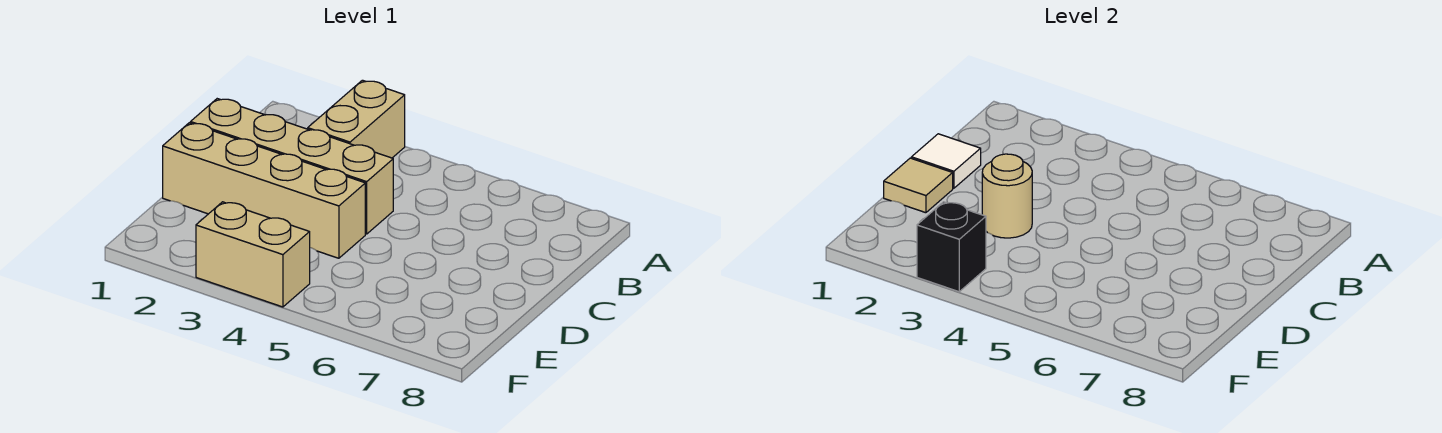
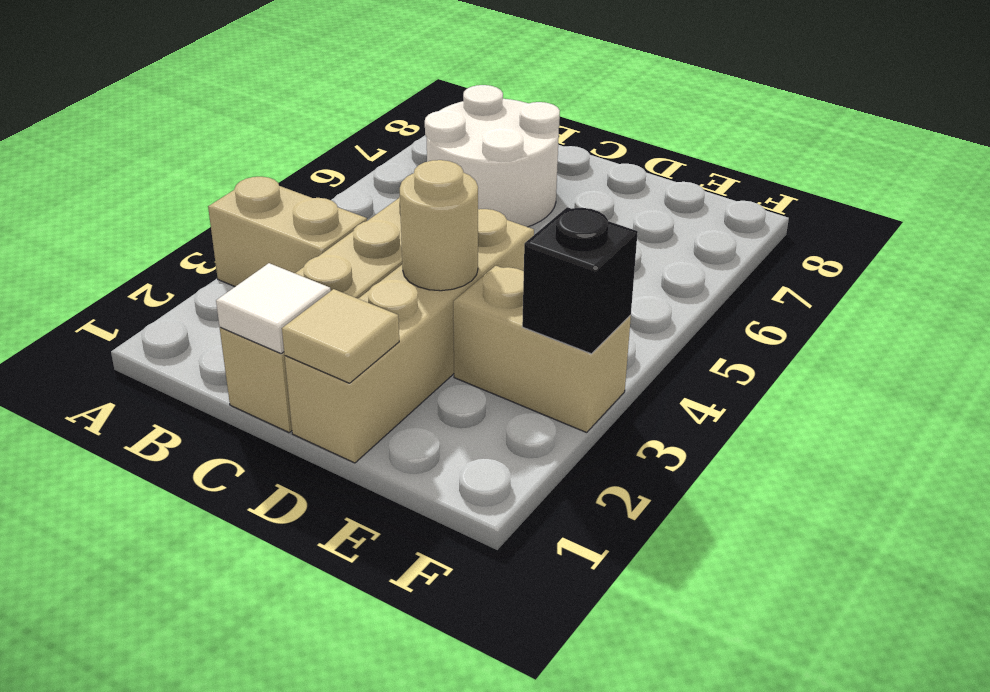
none -> white round brick B6:C7 level 1
tan brick F3:F4 level 1 -> tan brick E3:F3 level 1

